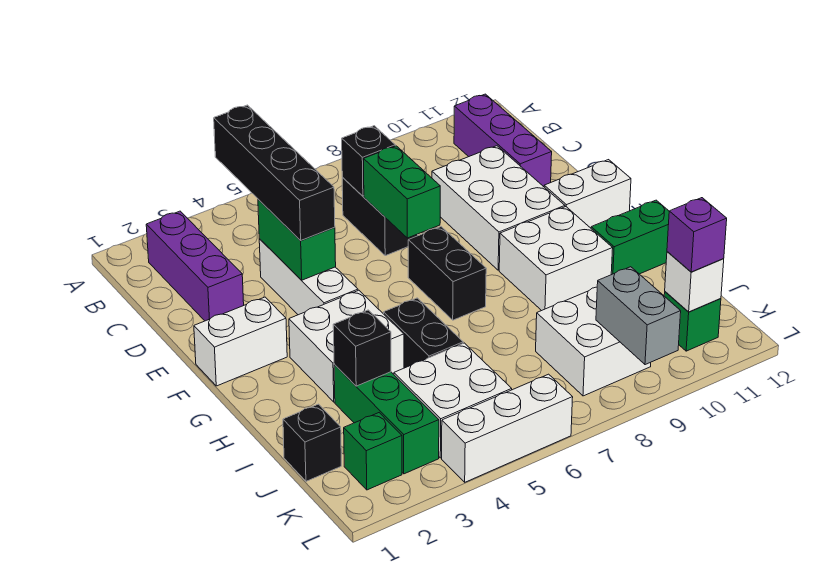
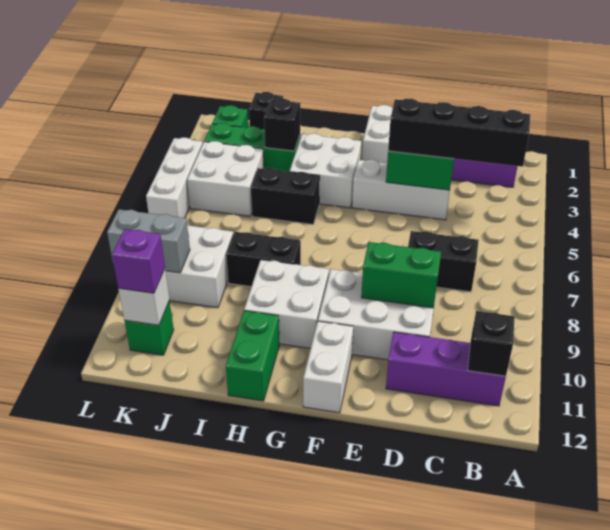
black brick C7 level 2 -> black brick B11 level 2
green brick D7:E7 level 2 -> green brick D9:E9 level 2
black brick F7:G7 level 1 -> black brick H8:I8 level 1

